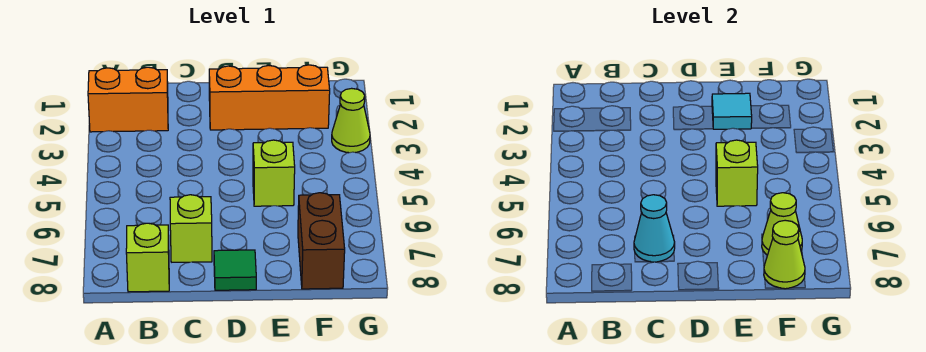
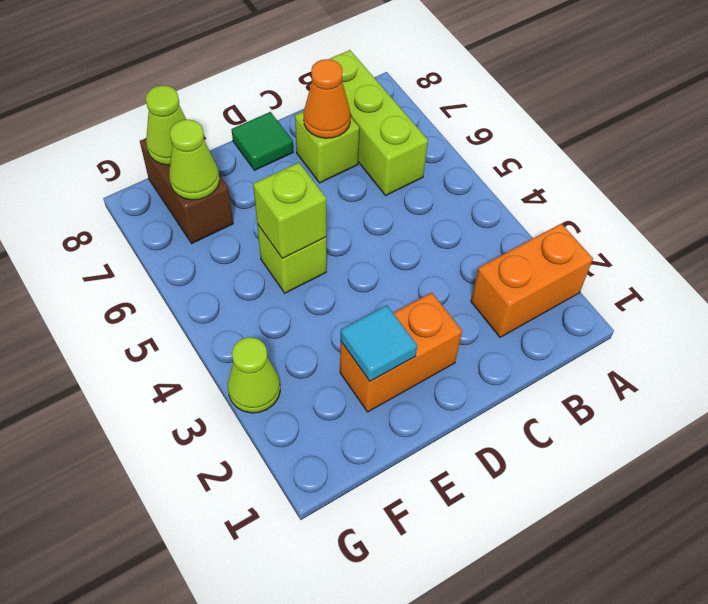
lime brick B8 level 1 -> lime brick B6:B8 level 1
cyan cone C7 level 2 -> orange cone C7 level 2
orange brick D2:F2 level 1 -> orange brick D2:E2 level 1

